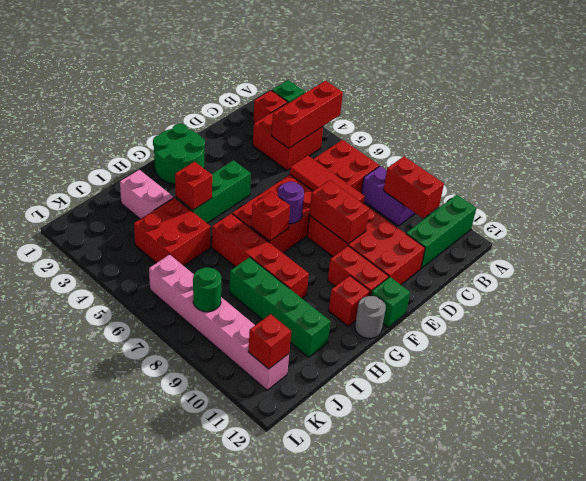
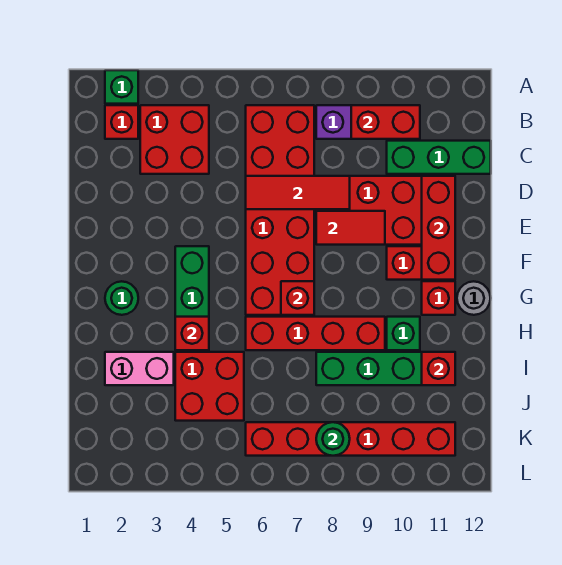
red brick A4:C4 level 2 -> red brick D11:F11 level 2
green brick A11:C11 level 1 -> green brick C10:C12 level 1
red brick E8:E9 level 2 -> red tile E8:E9 level 2
green round brick F1:G2 level 1 -> green round brick G2 level 1
purple round brick F7 level 2 -> none
green brick F12 level 1 -> green brick H10 level 1
pink brick K6:K11 level 1 -> red brick K6:K11 level 1
red brick K11 level 2 -> red brick I11 level 2

